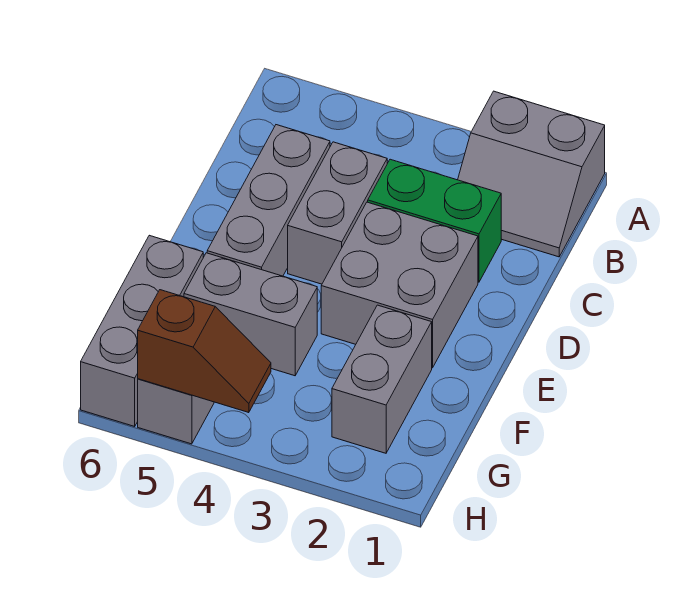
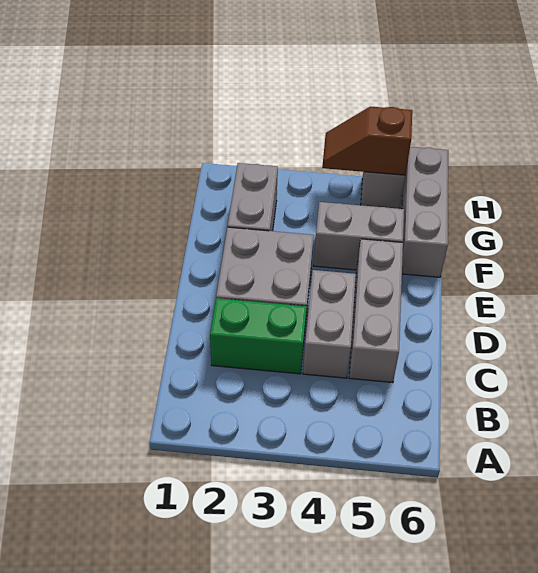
grey slope A1:B2 level 1 top A -> none

